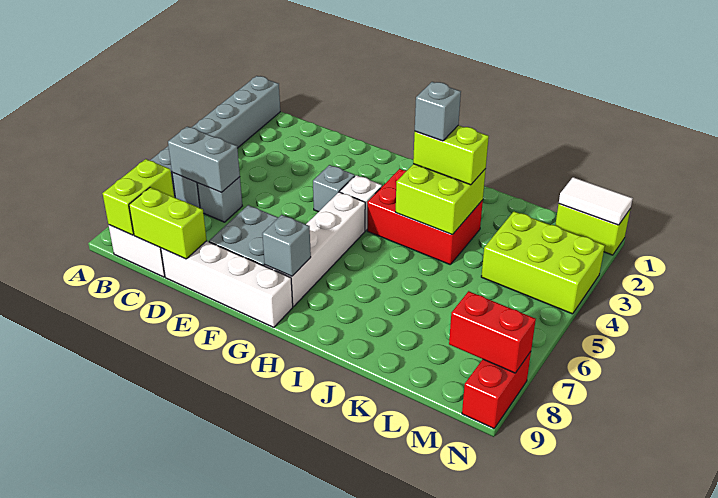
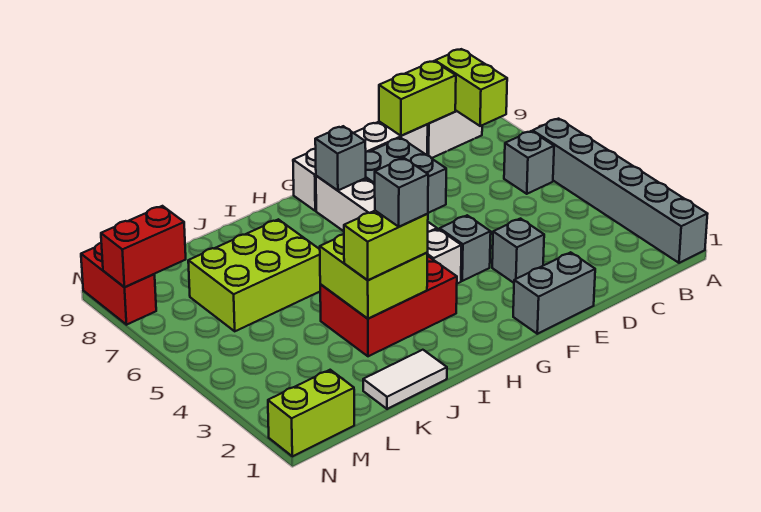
grey brick B6:C6 level 2 -> grey brick E1:F1 level 1
grey brick C6 level 1 -> grey brick E3 level 1
lime brick L3:N4 level 1 -> lime brick J6:L7 level 1
white tile M1:N1 level 2 -> white tile J1:K1 level 1

